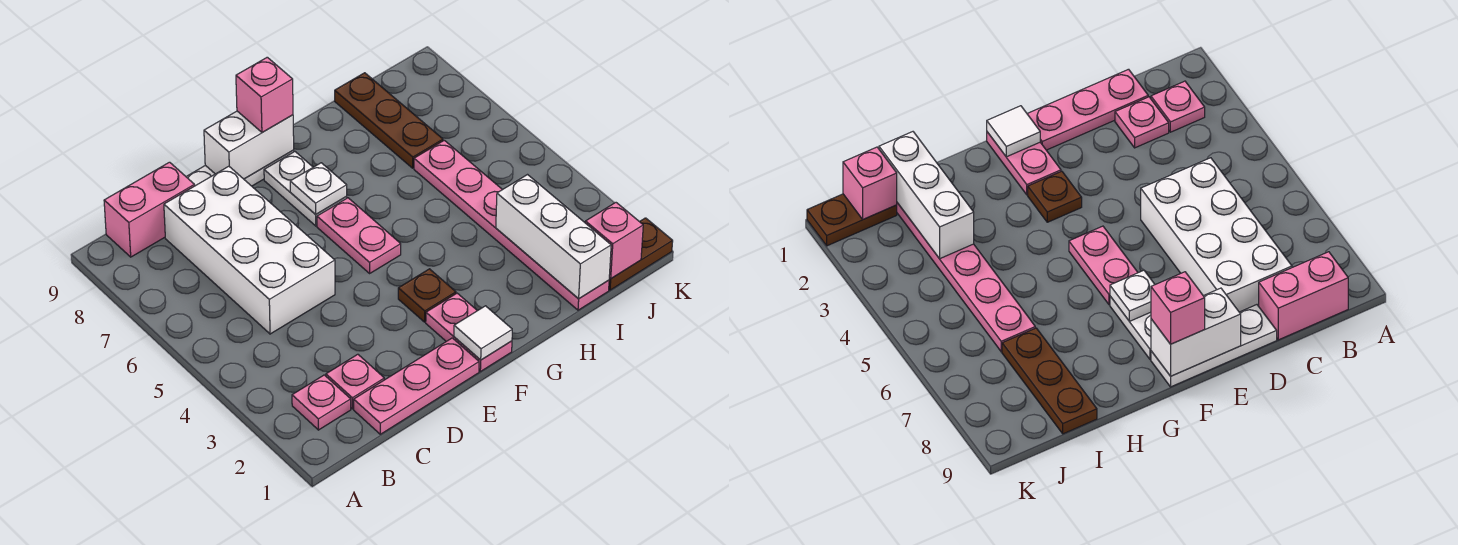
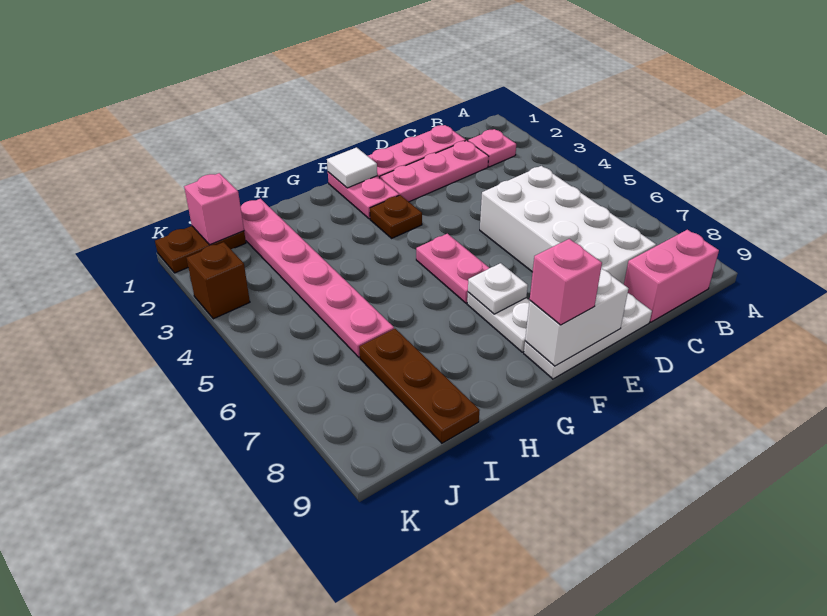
pink plate C2 level 1 -> pink plate C2:E2 level 1
white brick I1:I3 level 2 -> none
none -> brown brick K3 level 1

